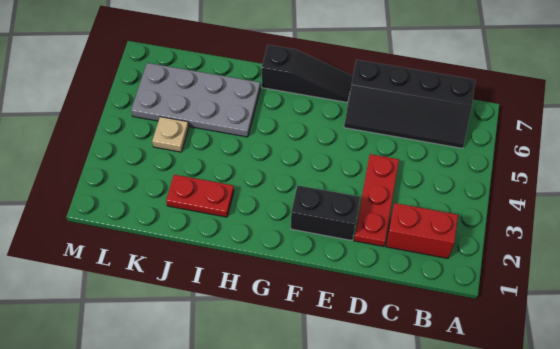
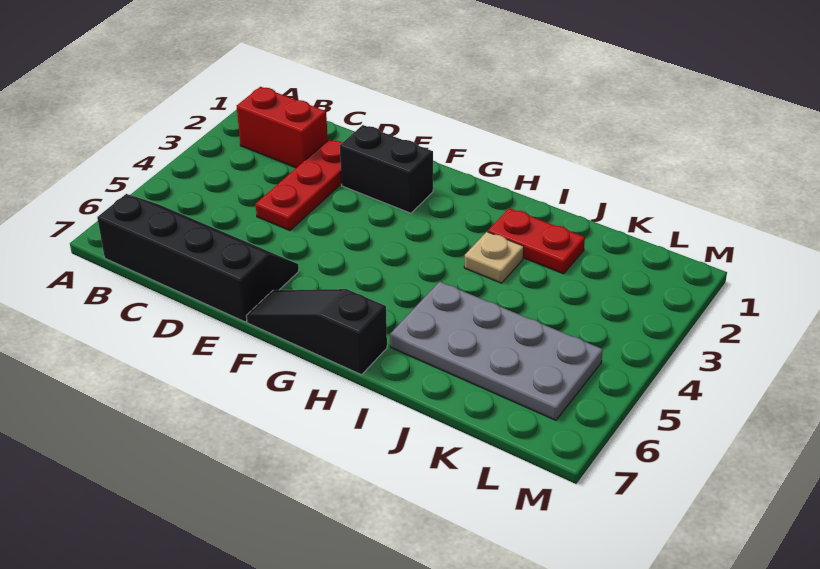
tan plate K4 level 1 -> tan plate I3 level 1

